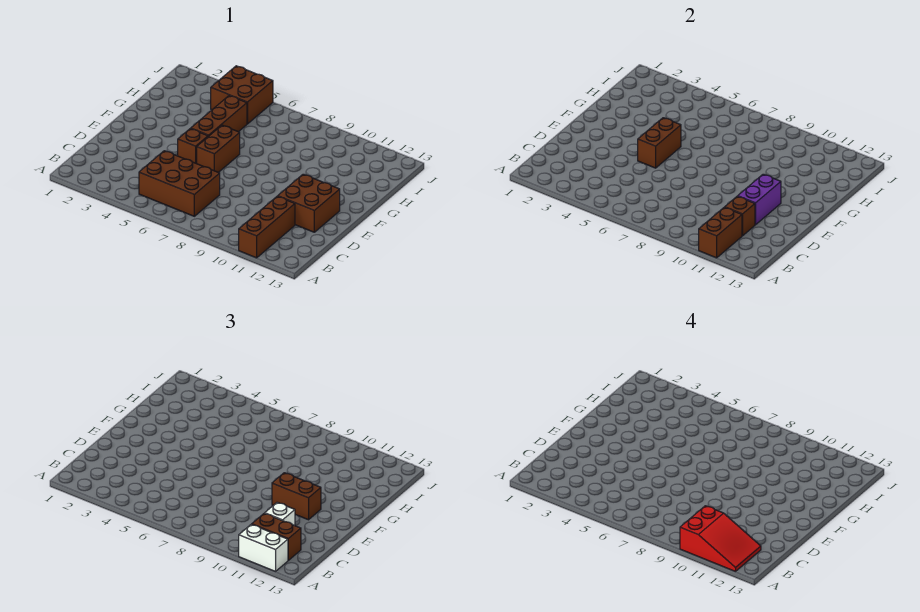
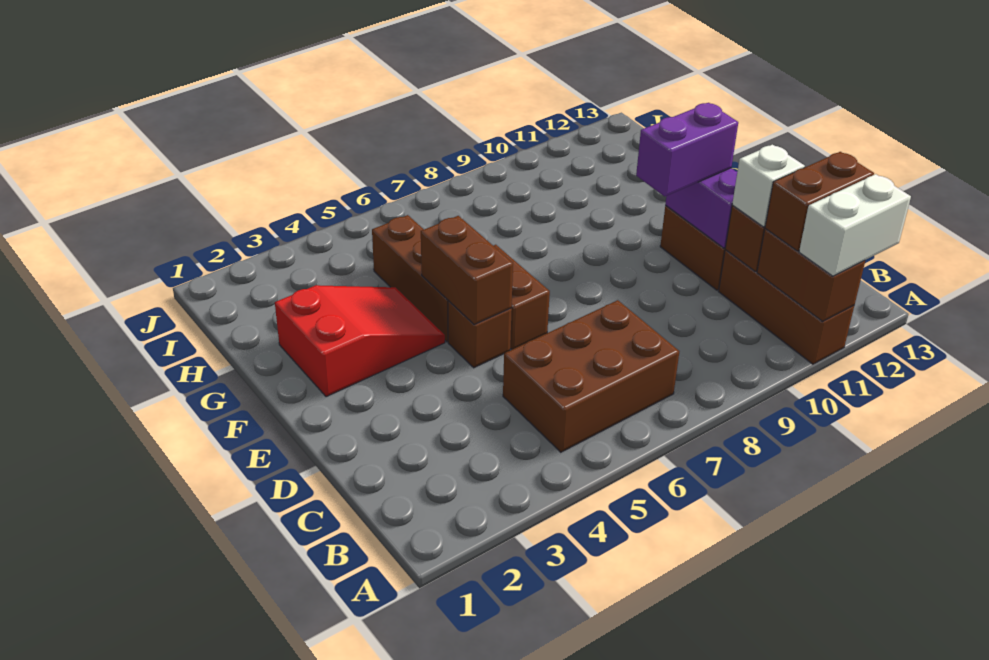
red slope A10:B12 level 4 top 10 -> red slope F2:G4 level 1 top 2
brown brick E10:E11 level 3 -> purple brick E10:E11 level 3
brown brick I4:J5 level 1 -> none

